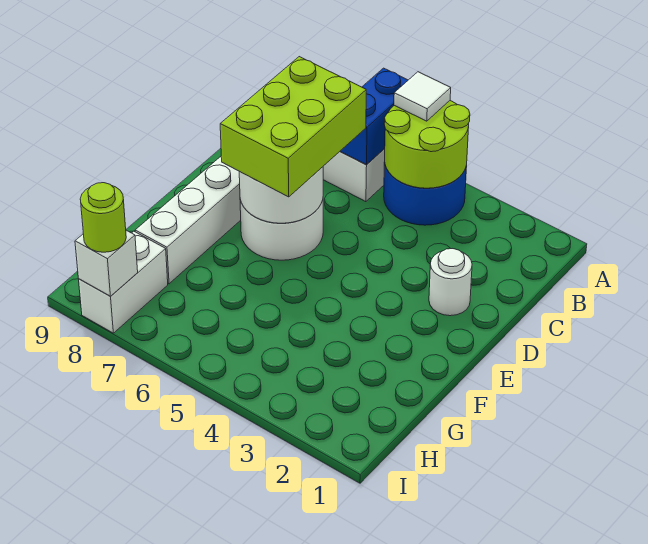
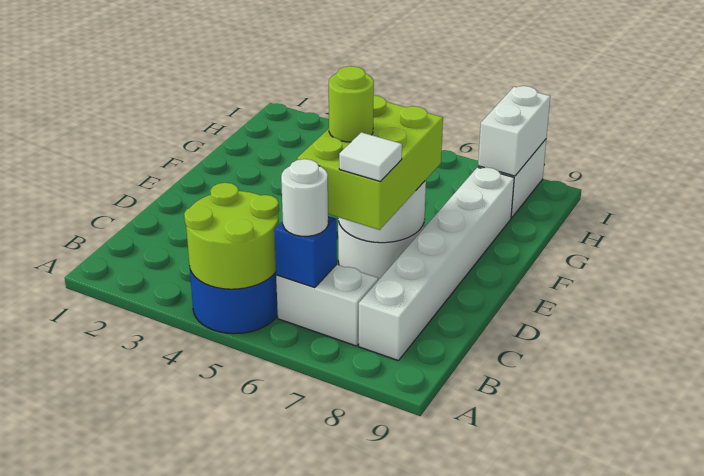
white tile A5 level 3 -> white tile C7 level 4
blue brick A6:B6 level 2 -> blue brick B6 level 2
white round brick D2 level 1 -> white round brick B6 level 3
white brick I8 level 2 -> white brick H8:I8 level 2
lime round brick I8 level 3 -> lime round brick D6 level 4

